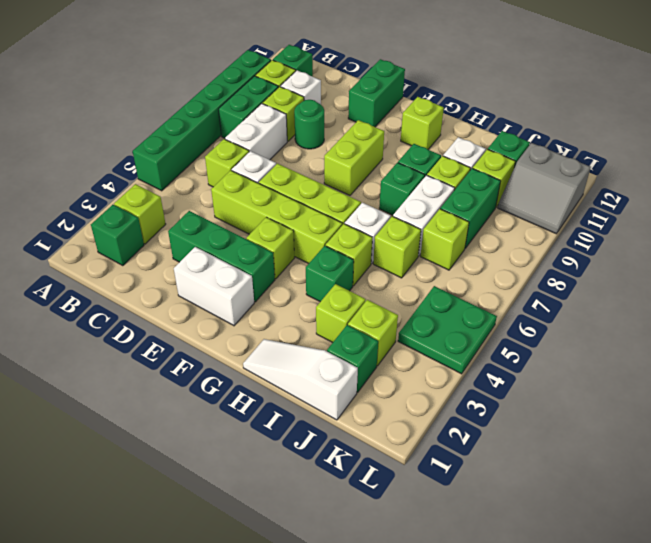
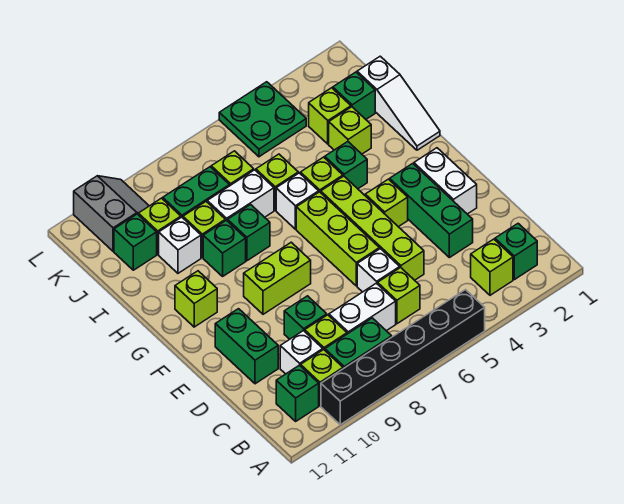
green brick A5:A10 level 1 -> black brick A5:A10 level 1
green round brick D9 level 1 -> green brick D9 level 1
green brick E11:E12 level 1 -> green brick D11:E11 level 1

